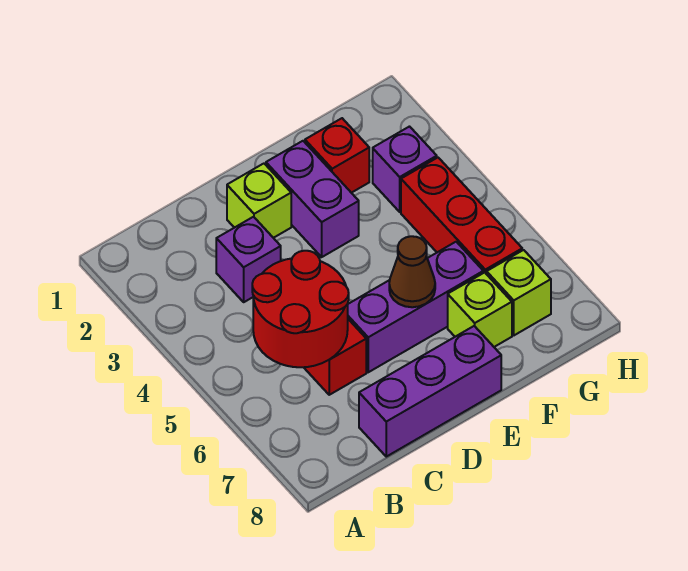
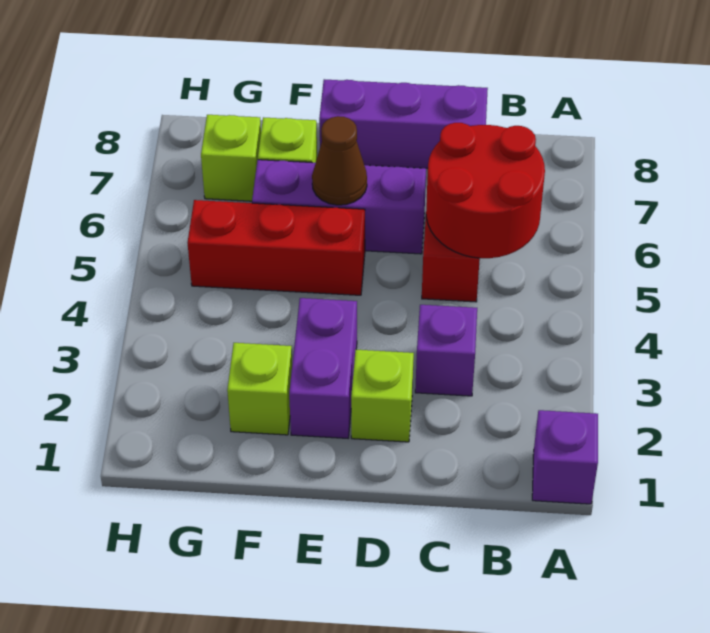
red brick F2 level 1 -> lime brick F2 level 1
purple brick G3 level 1 -> purple brick A1 level 1
red brick G4:G6 level 1 -> red brick E5:G5 level 1

